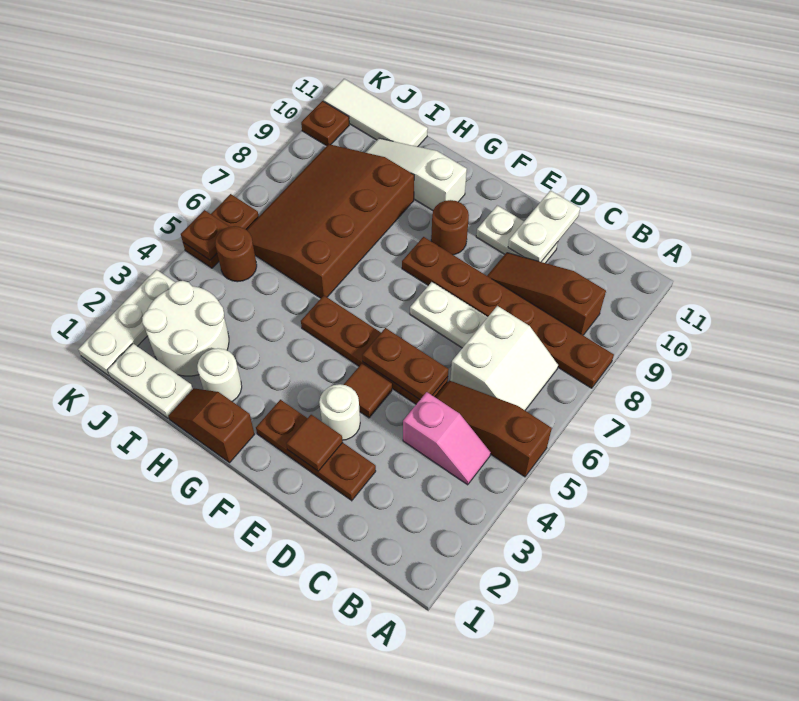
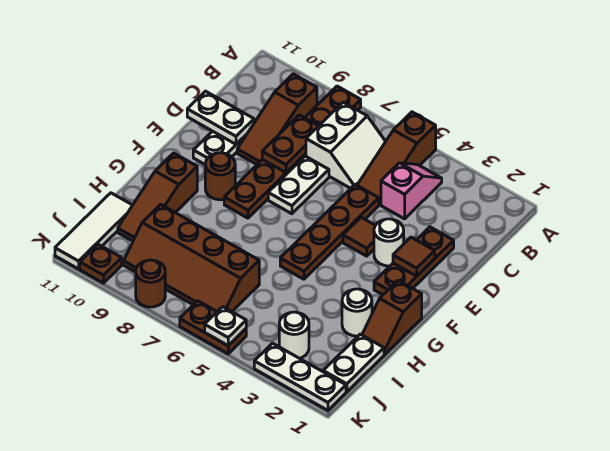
white slope B6:C7 level 1 top C -> white slope B6:C7 level 1 top 7
brown plate D5:E5 level 2 -> brown plate C8:D8 level 2
white slope G10:I10 level 1 top G -> brown slope G10:I10 level 1 top G
brown slope H6:J9 level 1 top H -> brown slope I6:J9 level 1 top I
white round brick I2:J3 level 1 -> white round brick J3 level 1
brown round brick J5 level 1 -> brown round brick K8 level 1
brown plate K5 level 2 -> white plate K5 level 2

